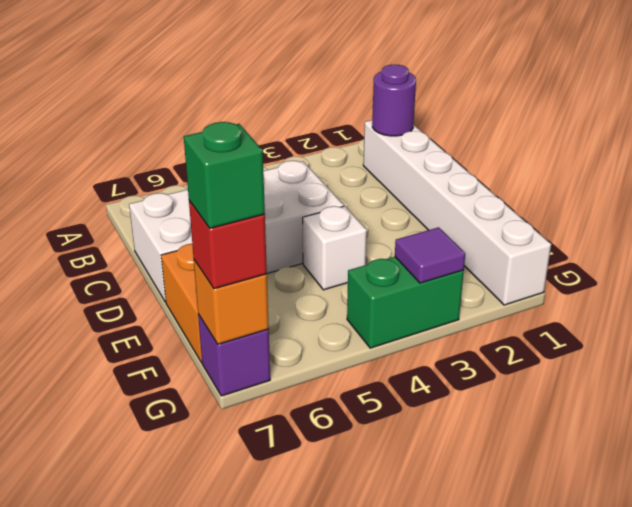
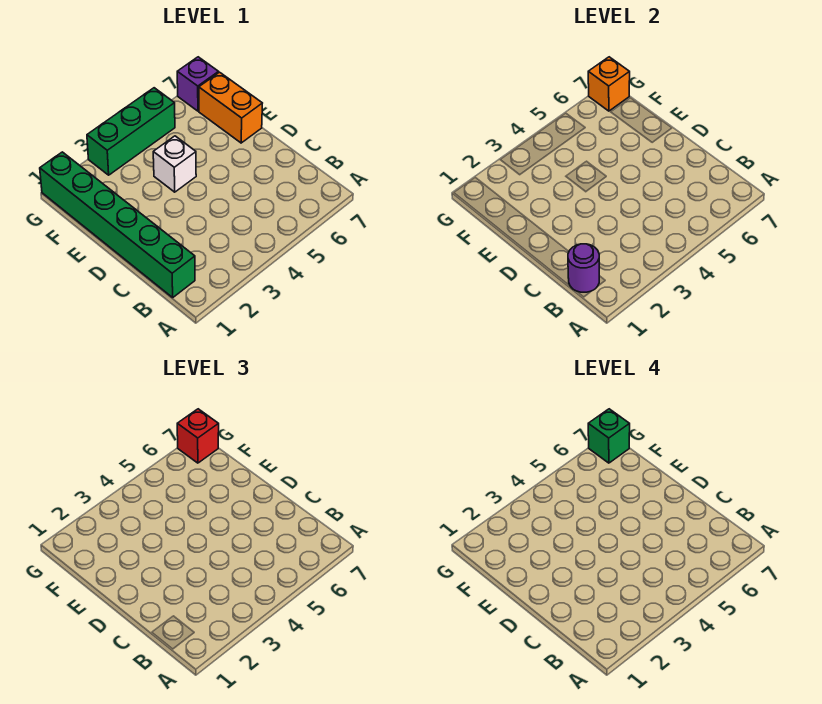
white brick B1:G1 level 1 -> green brick B1:G1 level 1
white brick C4:D7 level 1 -> none
green brick G3:G4 level 1 -> green brick G3:G5 level 1
purple tile G3 level 2 -> none

